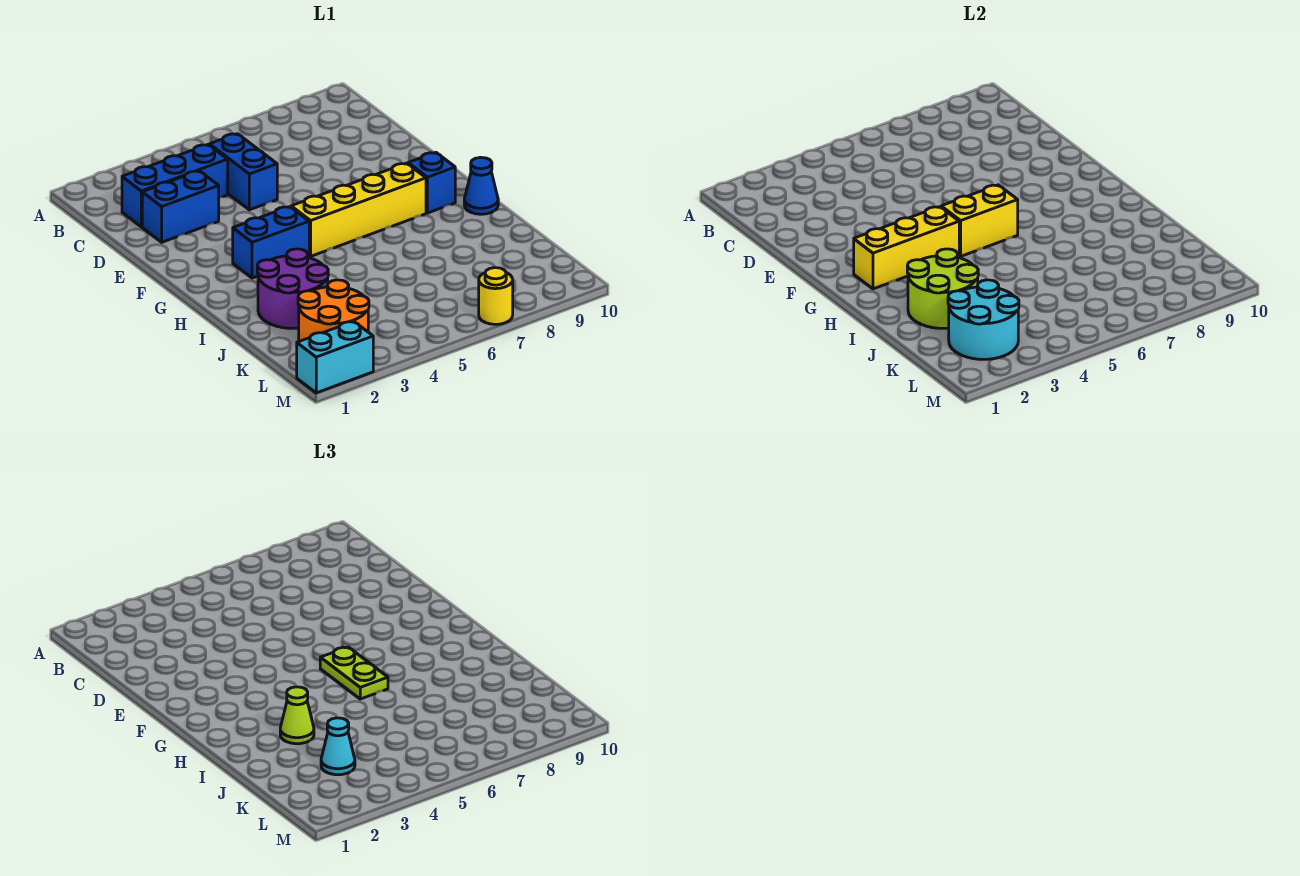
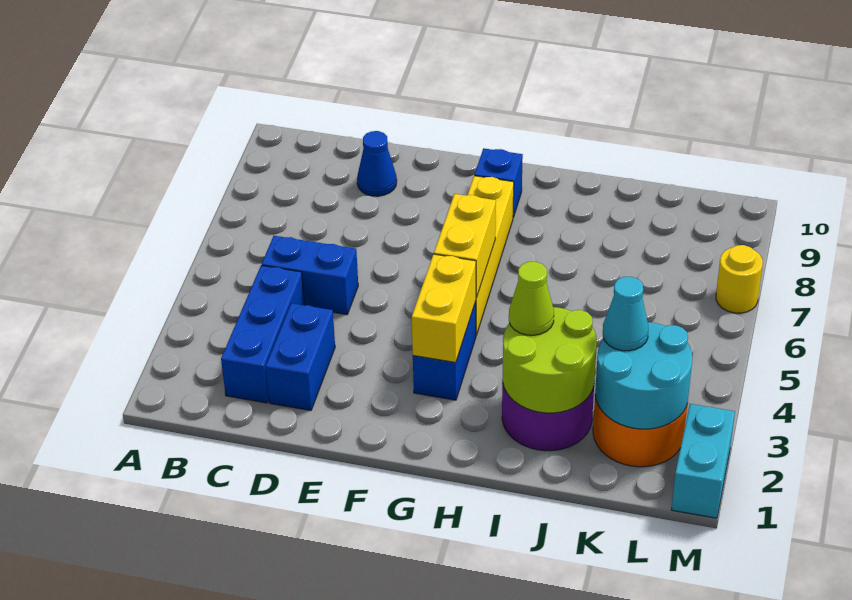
yellow brick G2:G4 level 2 -> yellow brick G3:G4 level 2
lime plate G6:H6 level 3 -> none
blue cone H10 level 1 -> blue cone D9 level 1

